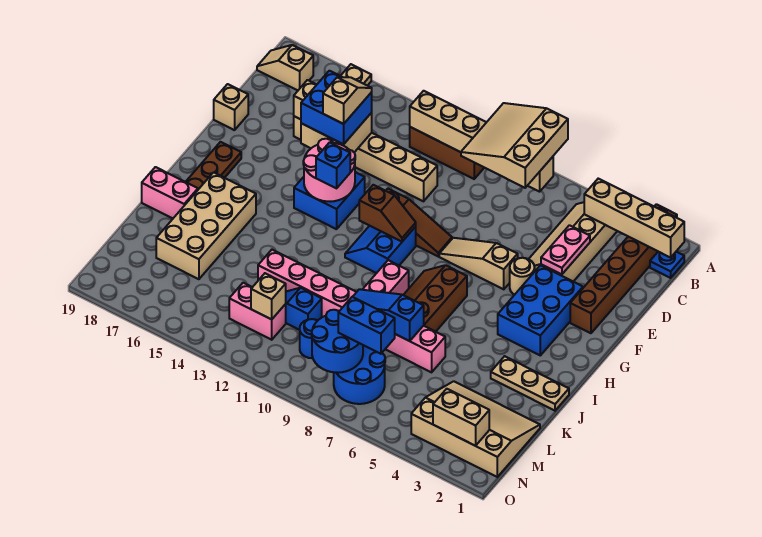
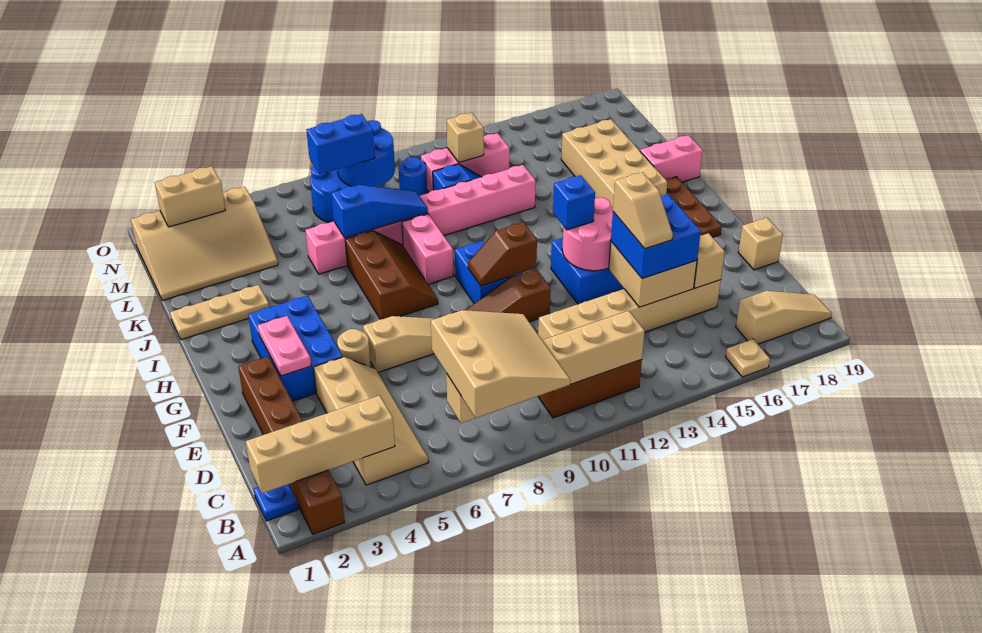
tan slope B18:B19 level 1 top 18 -> tan slope B17:B19 level 1 top 17
pink plate D4:E4 level 2 -> pink plate F3:G3 level 2
pink brick M12:M13 level 1 -> pink brick M11:M13 level 1

